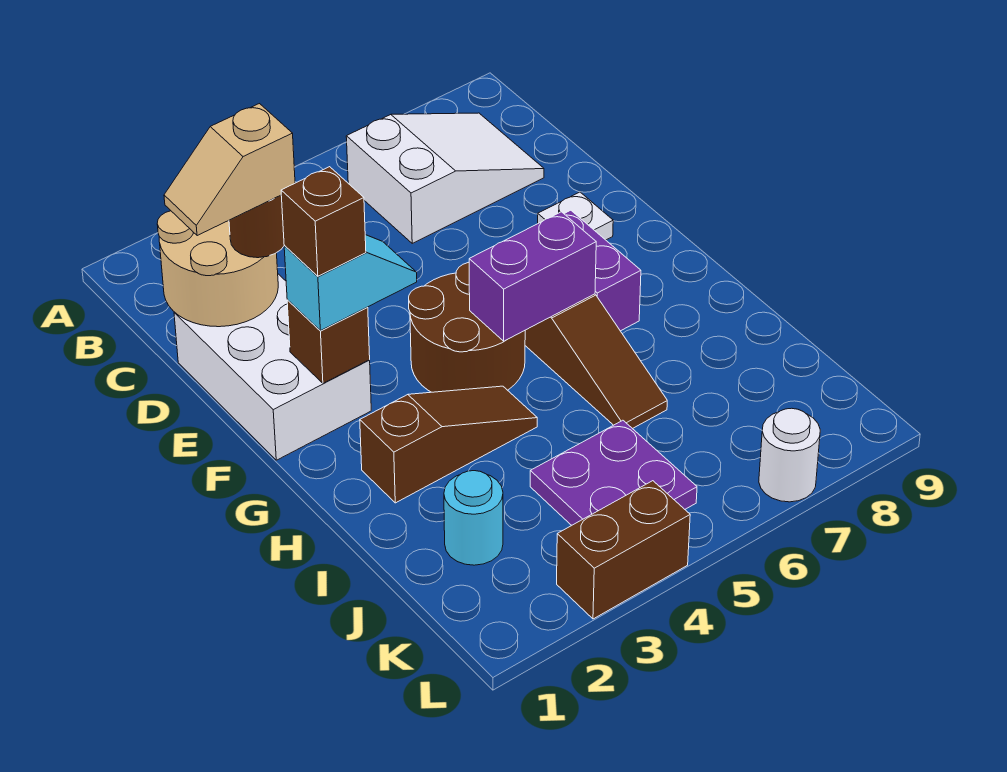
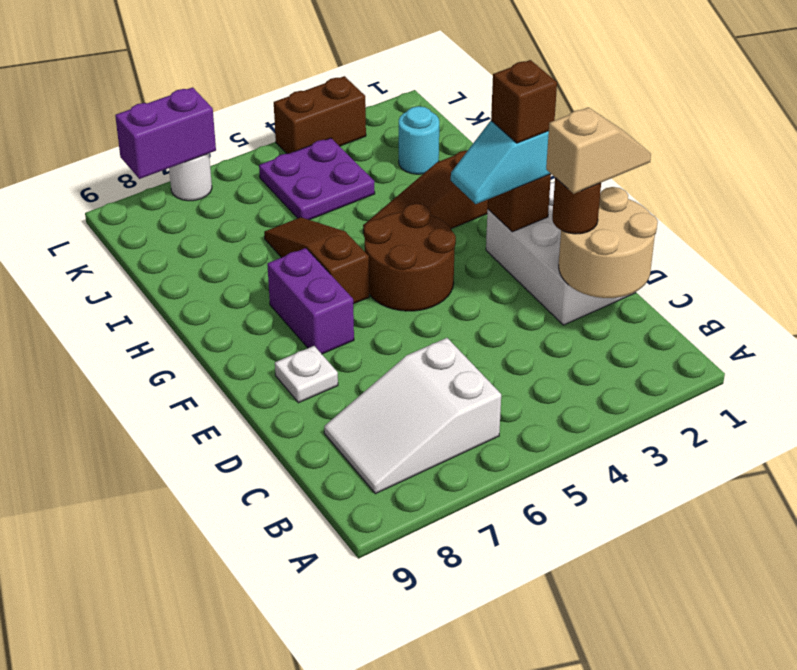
purple brick G5:G6 level 2 -> purple brick L7:L8 level 2

